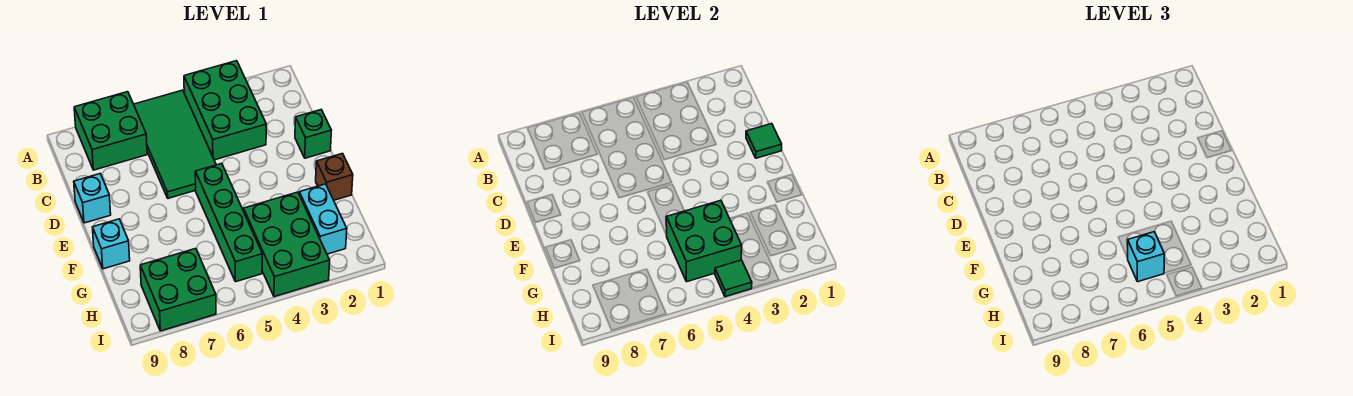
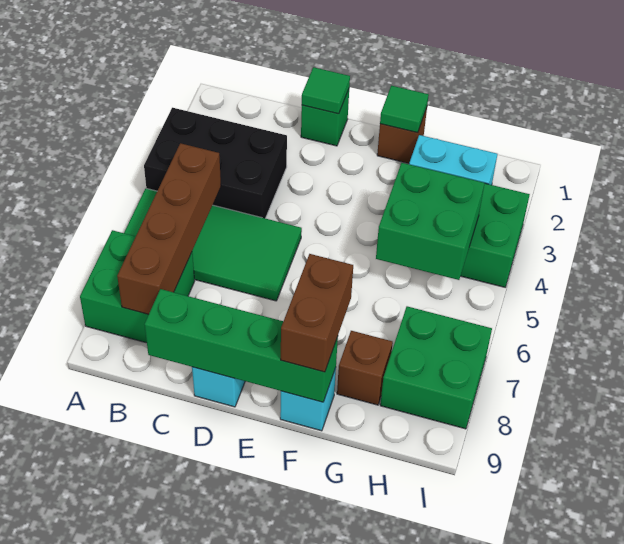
green brick A3:C4 level 1 -> black brick A3:C4 level 1
none -> brown brick B5:B8 level 2
green brick E5:H5 level 1 -> green brick C9:F9 level 2
none -> brown brick F8:F9 level 3
none -> brown brick G8 level 1
cyan brick H5 level 3 -> none
green tile I4 level 2 -> green tile F1 level 2

